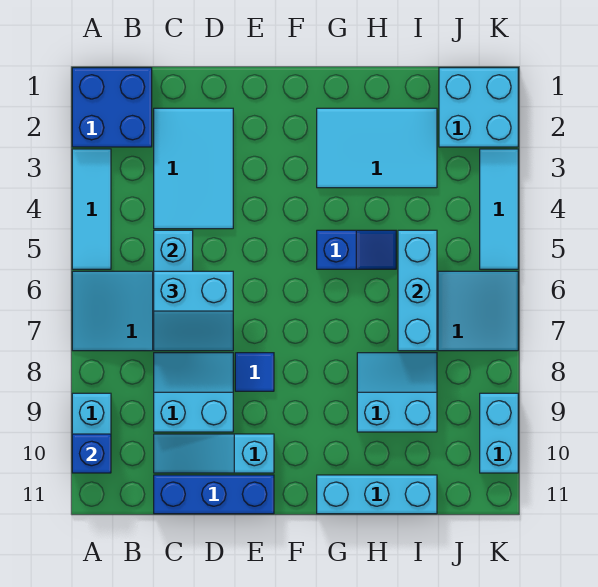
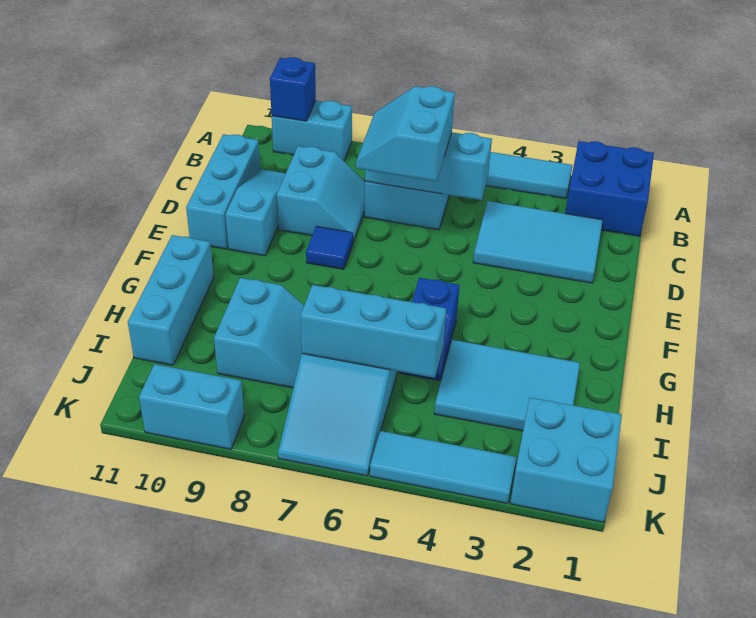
blue brick C11:E11 level 1 -> cyan brick C11:E11 level 1
cyan tile G2:I3 level 1 -> cyan tile H2:I4 level 1

